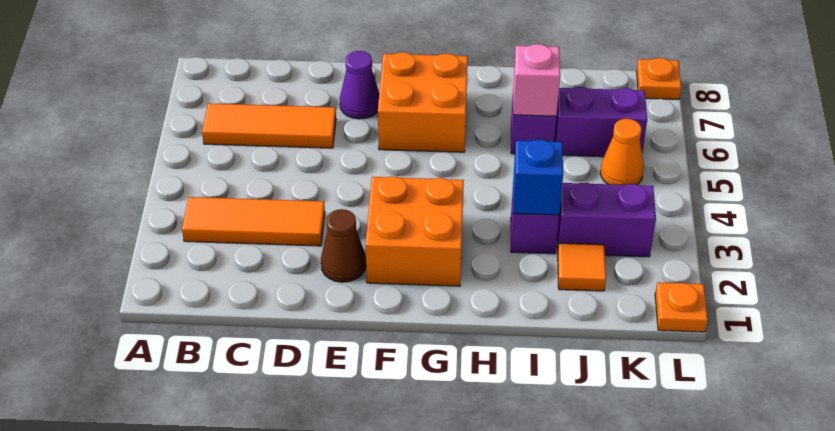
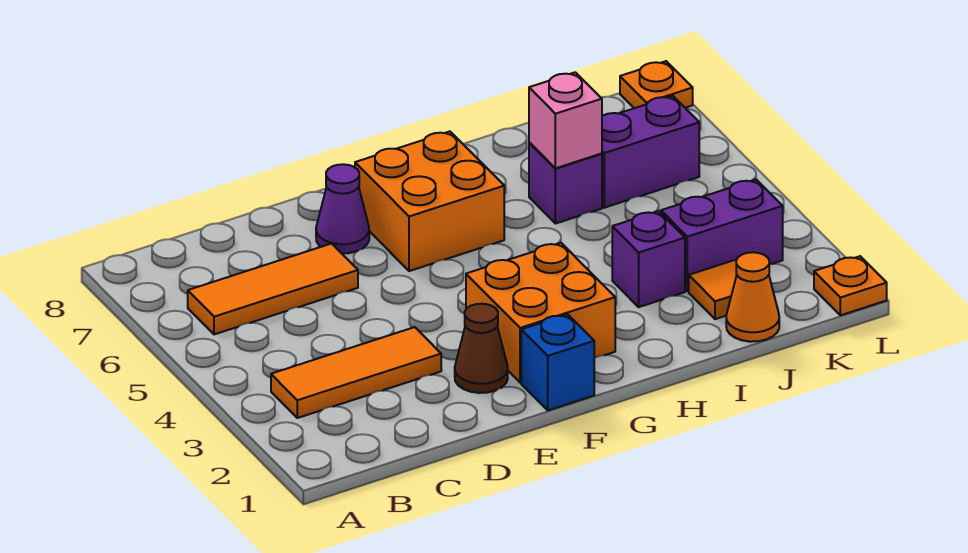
blue brick I3 level 2 -> blue brick F1 level 1
orange cone K5 level 1 -> orange cone J1 level 1

